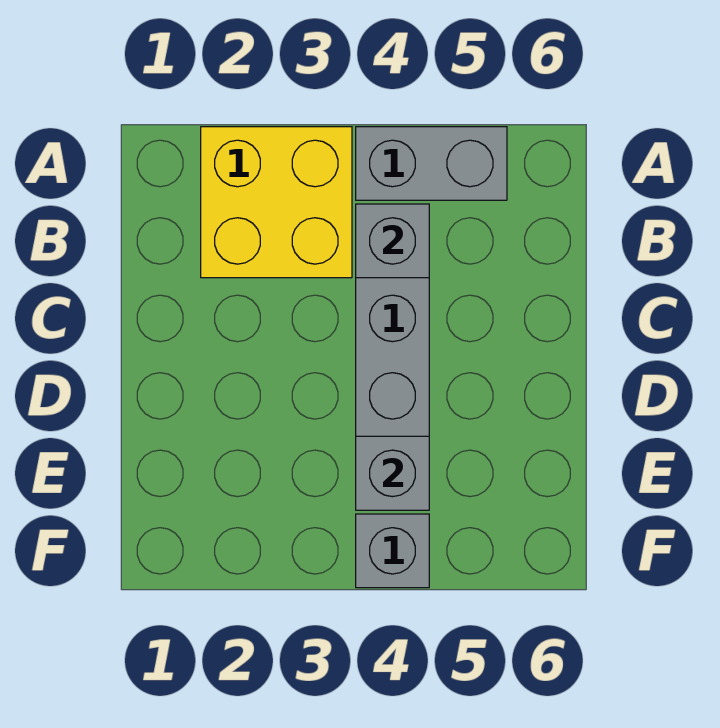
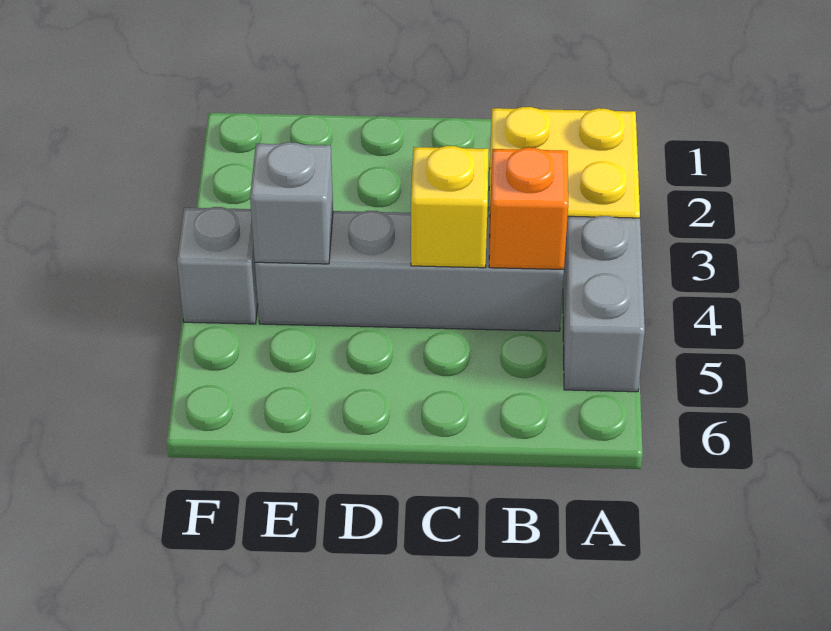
grey brick B4 level 2 -> orange brick B4 level 2
none -> yellow brick C4 level 2

